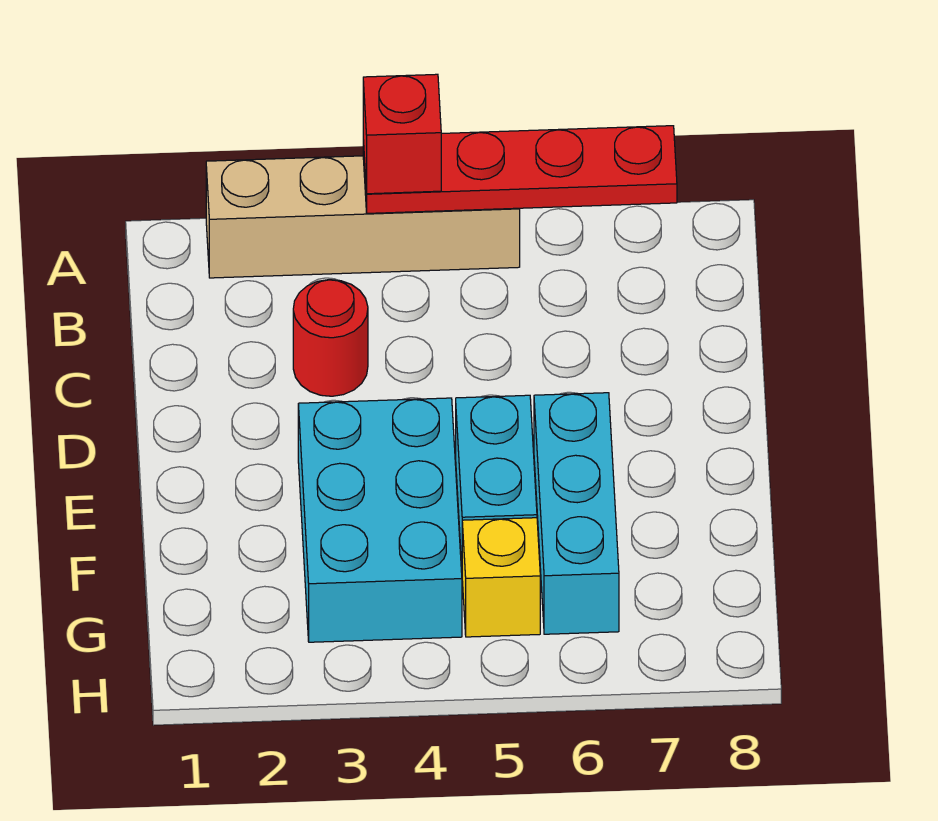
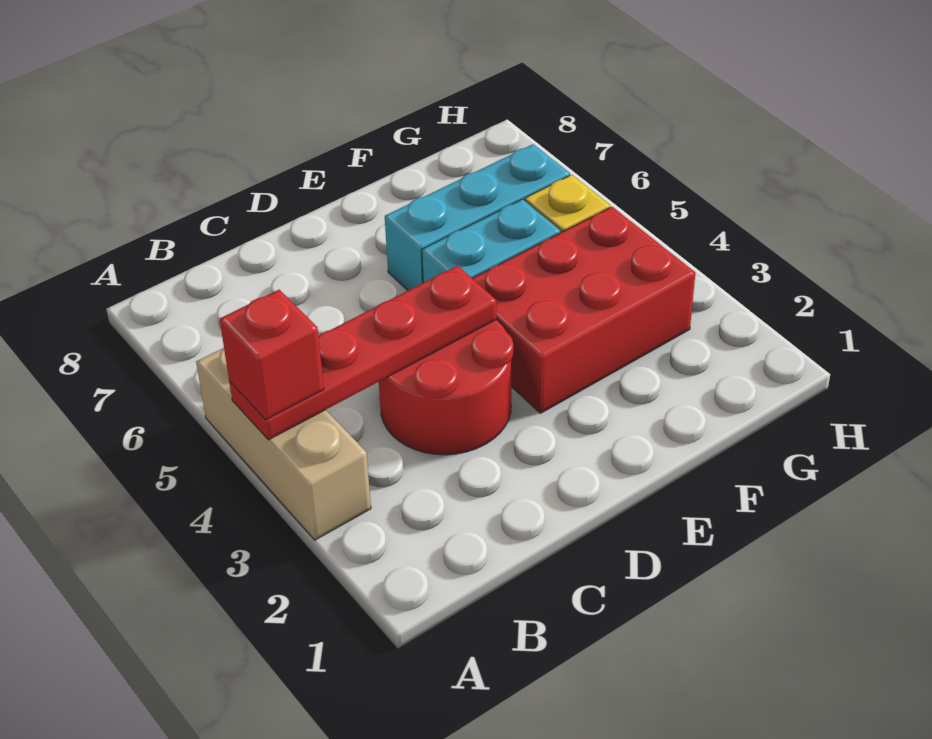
tan brick A2:A5 level 1 -> tan brick A3:A5 level 1
red plate A4:A7 level 2 -> red plate A4:D4 level 2
red round brick C3 level 1 -> red round brick C3:D4 level 1
cyan brick E3:G4 level 1 -> red brick E3:G4 level 1

